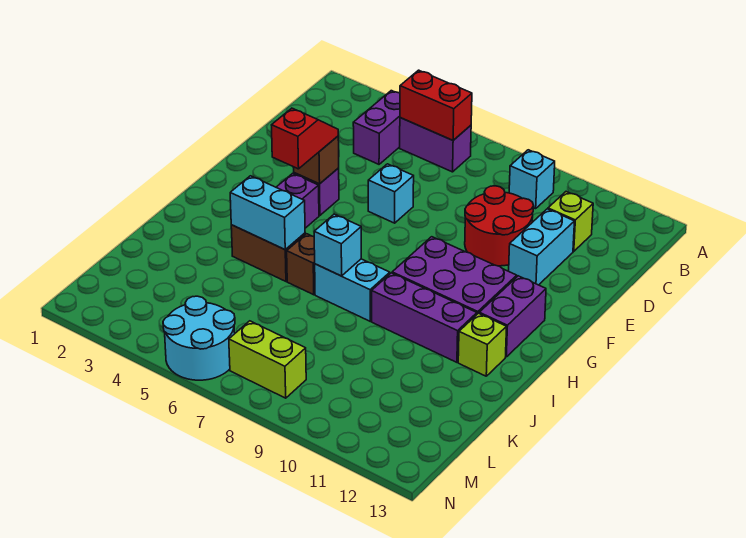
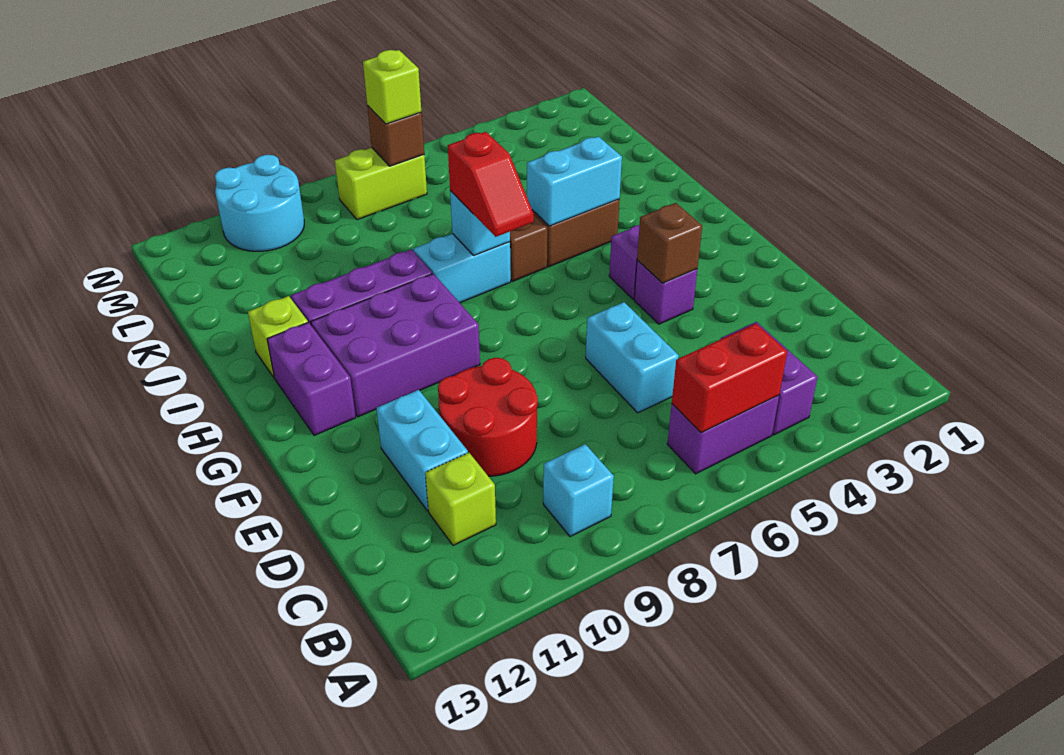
cyan brick E6 level 1 -> cyan brick D6:E6 level 1
red slope F4:G4 level 3 top G -> red slope H7:I7 level 3 top I
cyan round brick M5:N6 level 1 -> cyan round brick M10:N11 level 1
none -> brown brick M7 level 2
none -> lime brick M7 level 3

